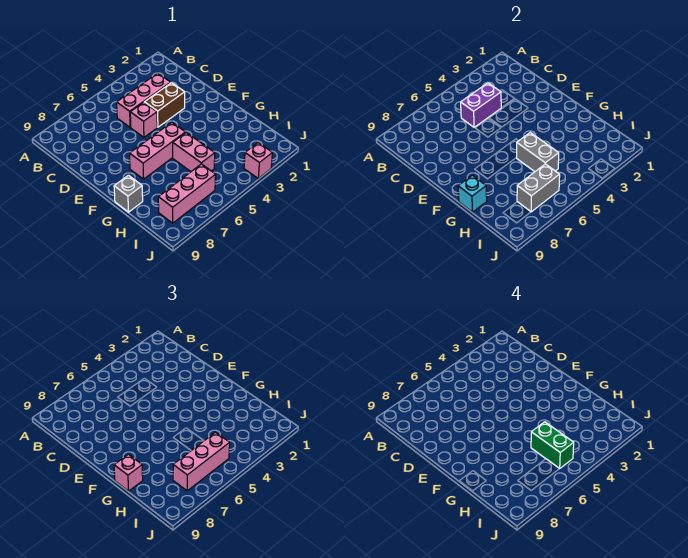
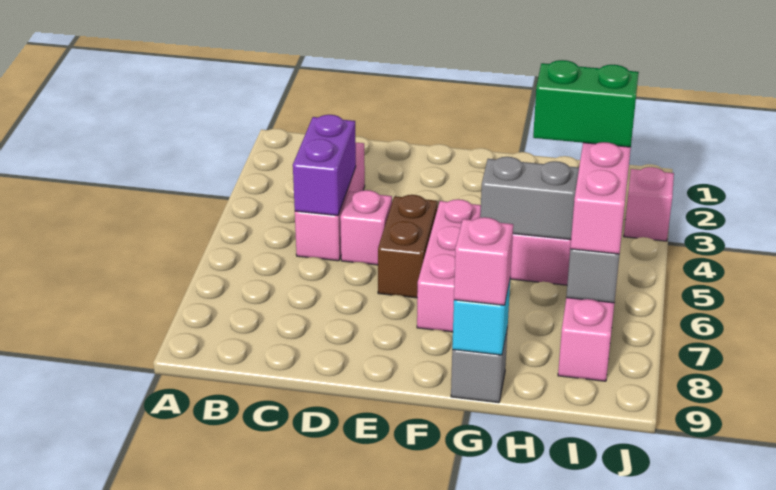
brown brick D3:D4 level 1 -> brown brick E5:E6 level 1

